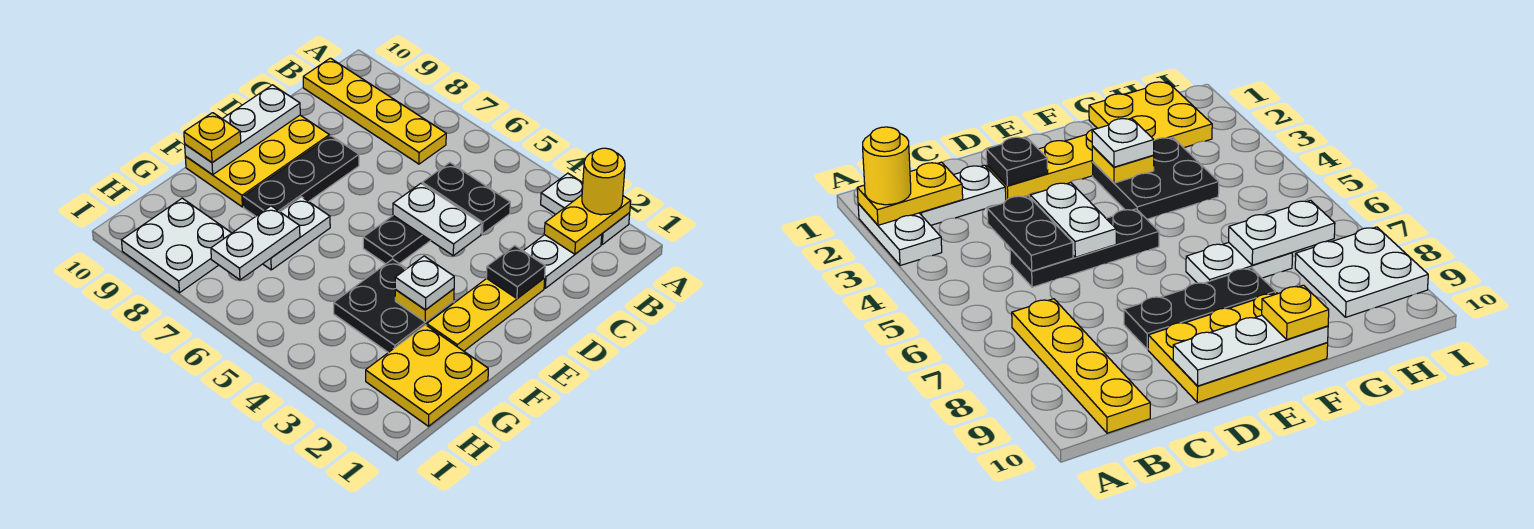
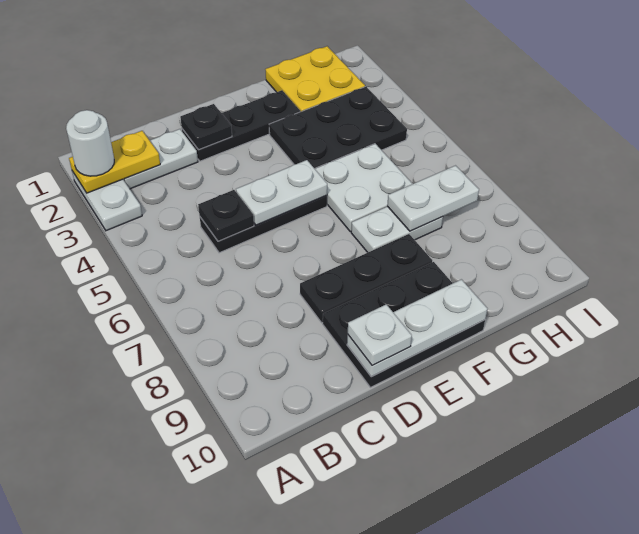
yellow round brick A2 level 3 -> white round brick A2 level 3
yellow plate B7:B10 level 1 -> none
black plate C4:C5 level 2 -> black plate C5 level 2
yellow plate D2:F2 level 1 -> black plate D2:F2 level 1
white plate D4:D5 level 2 -> white plate D5:E5 level 2
yellow plate D9:F10 level 1 -> black plate D9:F10 level 1
black plate F3:G4 level 1 -> black plate F3:H4 level 1
yellow plate F3 level 2 -> none
white plate F3 level 3 -> white plate D10 level 3
yellow plate F10 level 3 -> none
white plate H8:I9 level 1 -> white plate F5:G6 level 1

